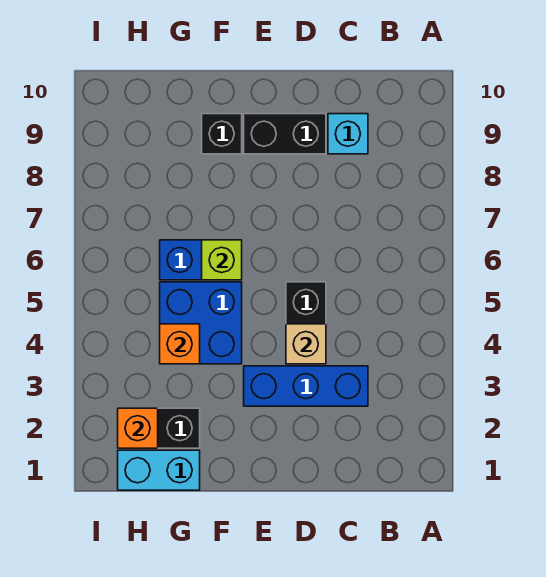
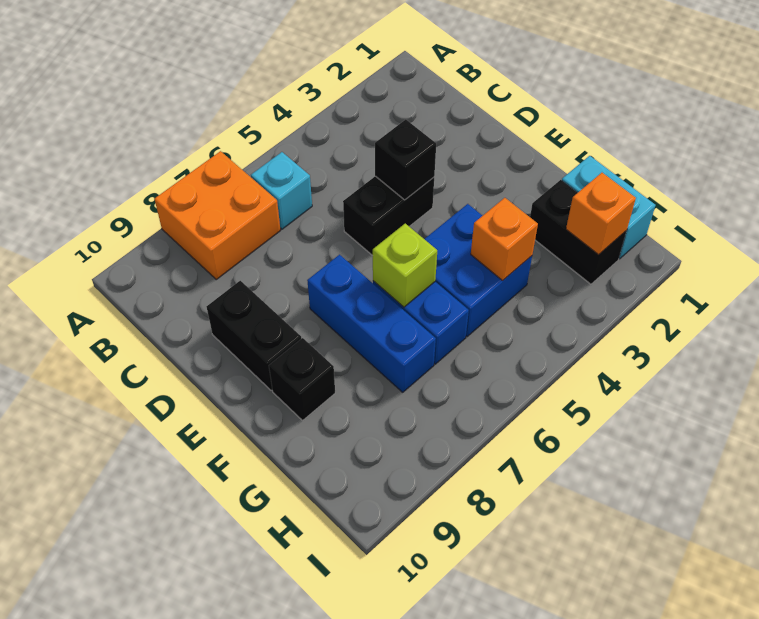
none -> orange brick A7:B8 level 1
blue brick C3:E3 level 1 -> blue brick E7:G7 level 1
cyan brick C9 level 1 -> cyan brick B6 level 1
tan brick D4 level 2 -> black brick D4 level 2

